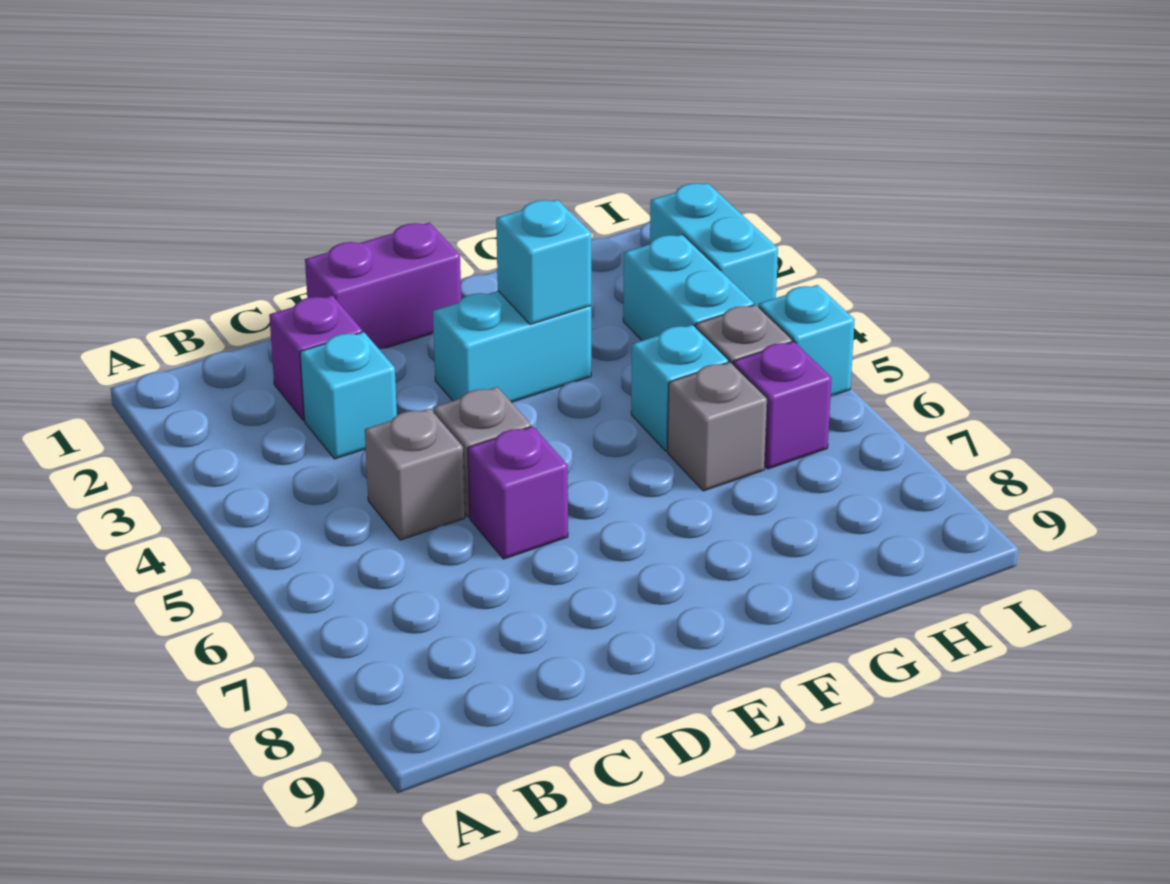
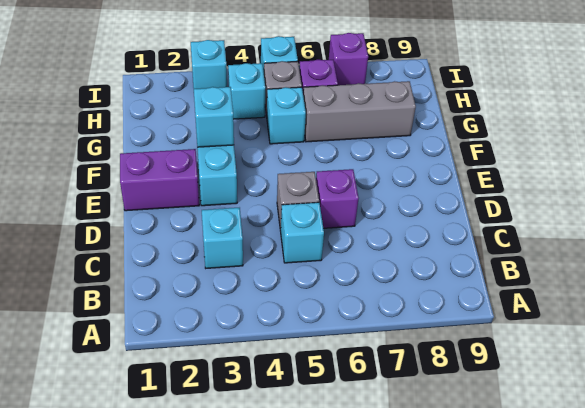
purple brick C2 level 1 -> purple brick I7 level 1
grey brick C5 level 1 -> cyan brick C5 level 1
purple brick D1:E1 level 1 -> purple brick E1:E2 level 1
grey brick G6 level 1 -> grey brick G6:G8 level 1
cyan brick H3:H4 level 1 -> cyan brick H4 level 1
cyan brick I2:I3 level 1 -> cyan brick I3 level 1

